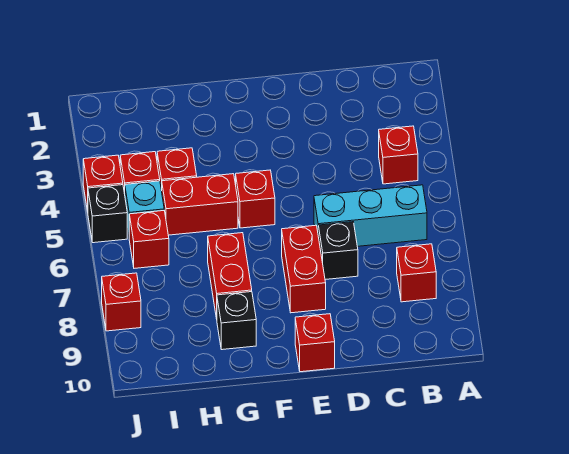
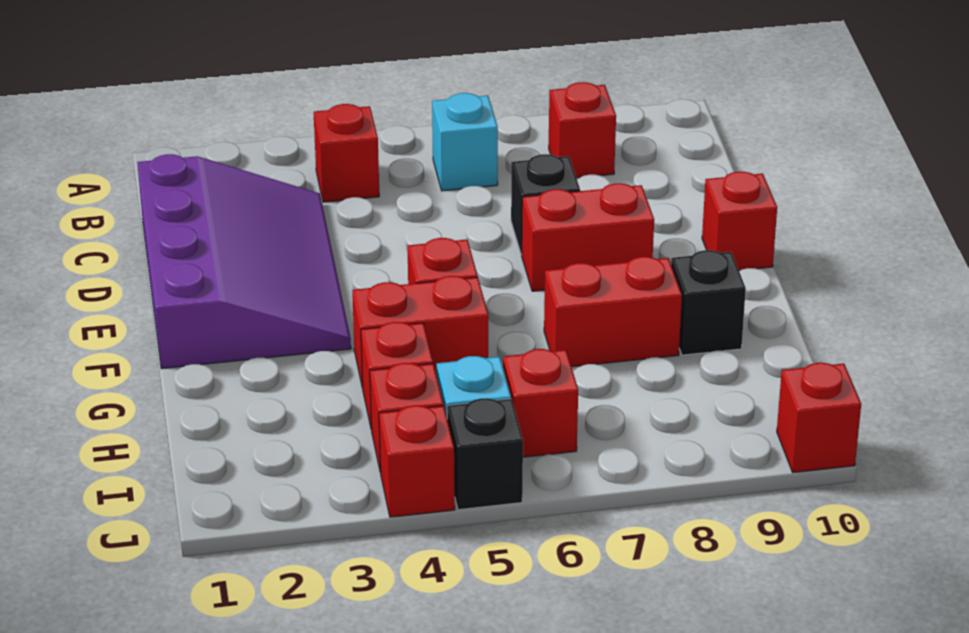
cyan brick B6:D6 level 1 -> cyan brick B6 level 1
none -> purple slope C1:F3 level 1 top 1
red brick G5:H5 level 1 -> red brick G4:G5 level 1
red brick J8 level 1 -> red brick J10 level 1

